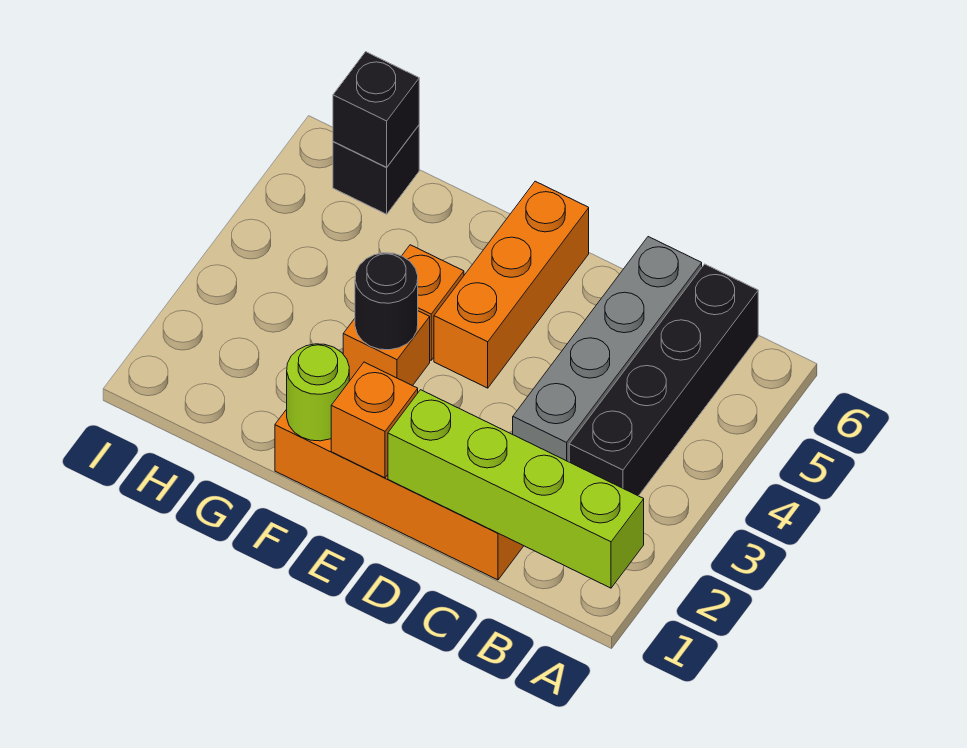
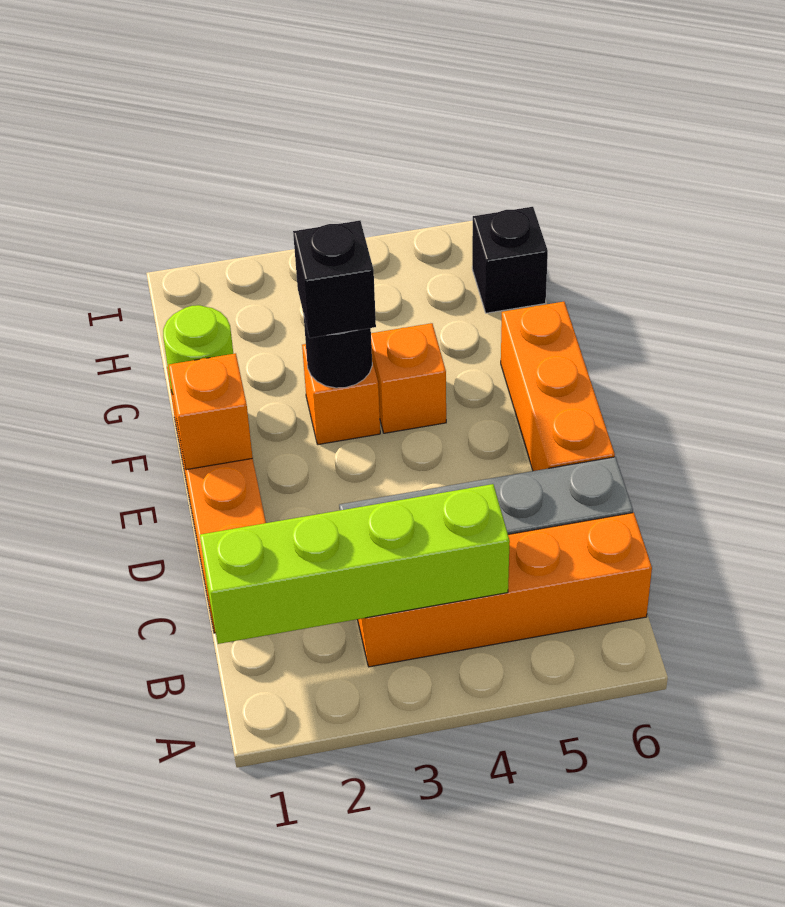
lime brick A1:D1 level 2 -> lime brick B1:B4 level 2
black brick B3:B6 level 1 -> orange brick B3:B6 level 1
orange brick E4:E6 level 1 -> orange brick D6:F6 level 1
black brick H6 level 2 -> black brick F3 level 3

